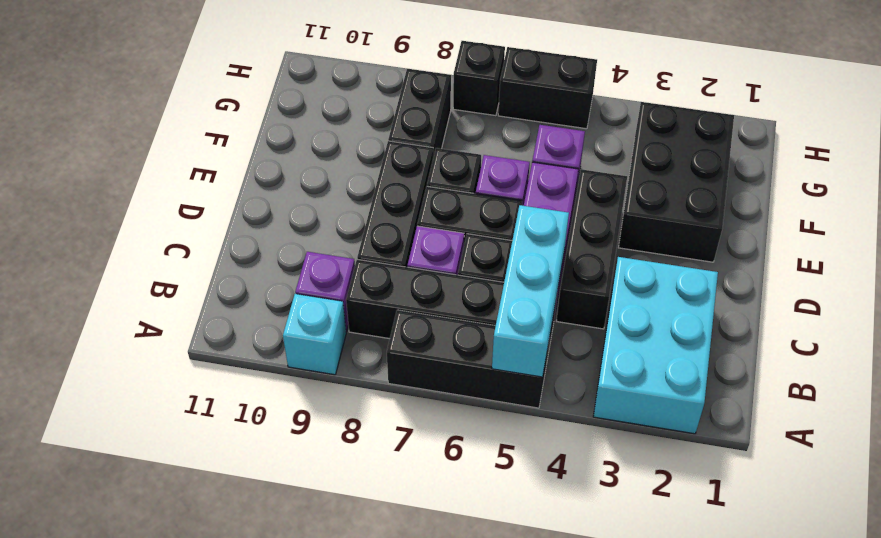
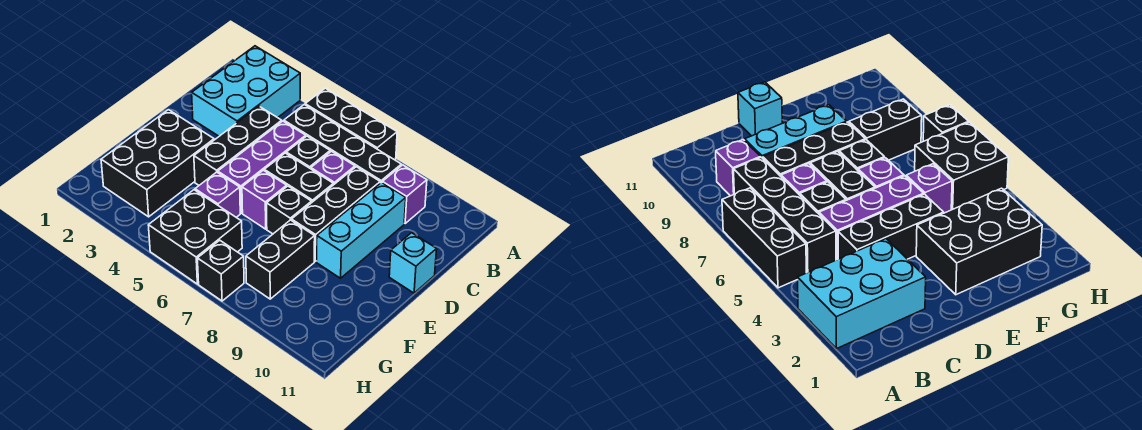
cyan brick A5:C5 level 2 -> cyan brick C9:E9 level 1
cyan brick A9 level 1 -> cyan brick D11 level 1
black brick H5:H6 level 1 -> black brick G5:H6 level 1

